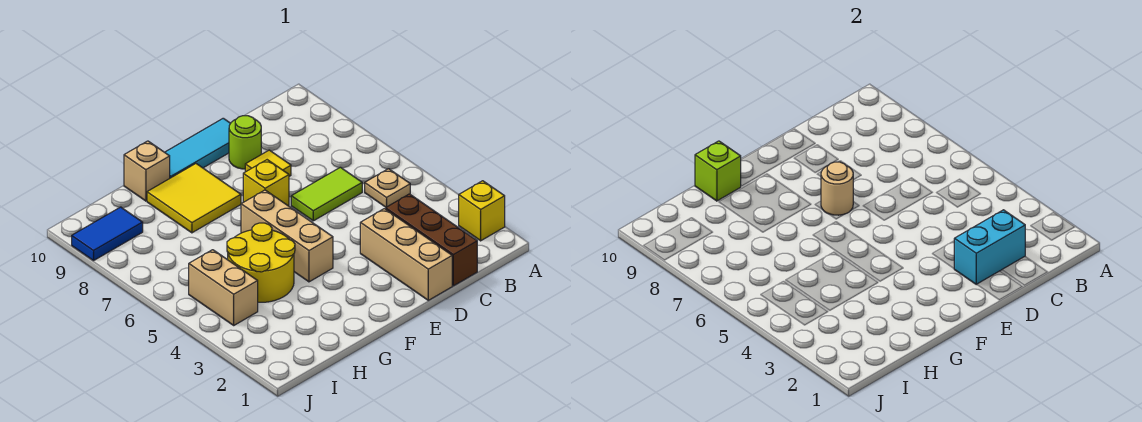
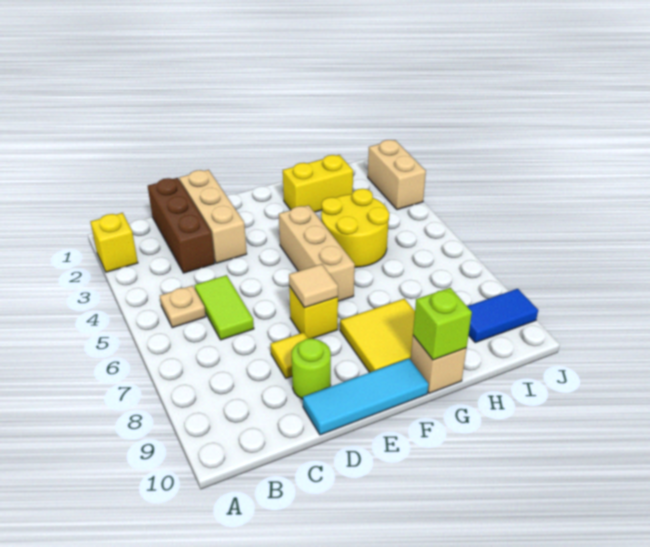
cyan brick C2:D2 level 2 -> none
lime tile C6:D6 level 1 -> lime tile C5:C6 level 1
tan round brick E7 level 2 -> tan tile E7 level 2
none -> yellow brick G2:H2 level 1
tan brick I4:I5 level 1 -> tan brick J2:J3 level 1

